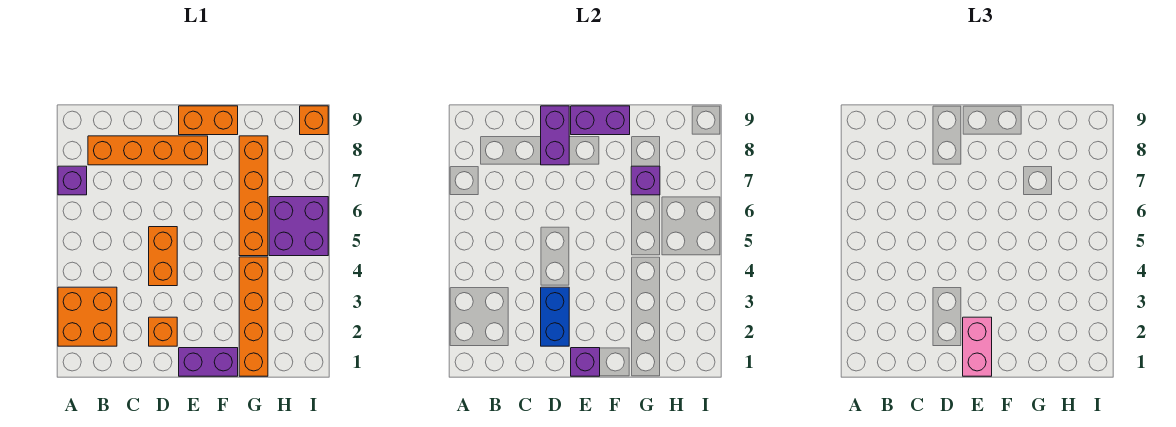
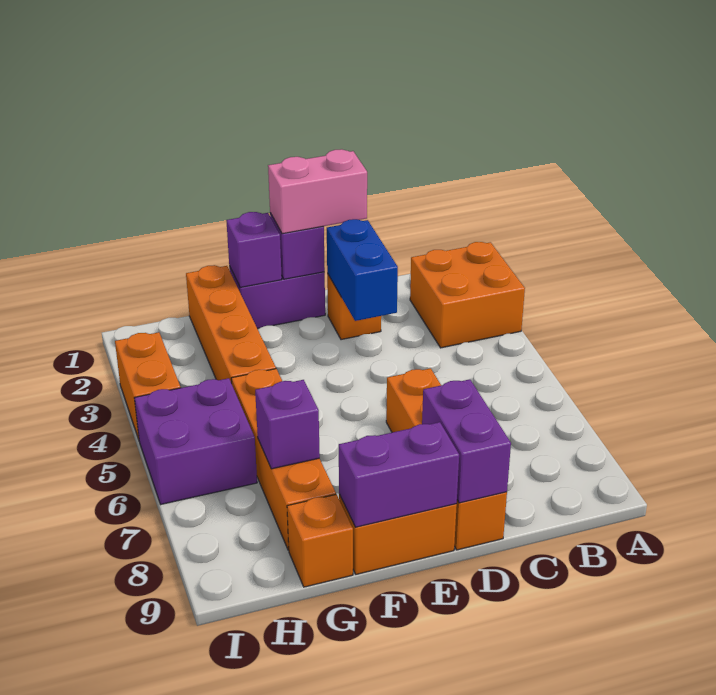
purple brick A7 level 1 -> purple brick F1 level 2
orange brick B8:E8 level 1 -> orange brick D6:D9 level 1
orange brick D4:D5 level 1 -> orange brick I3:I4 level 1
pink brick E1:E2 level 3 -> pink brick D1:E1 level 3
orange brick I9 level 1 -> orange brick G9 level 1

